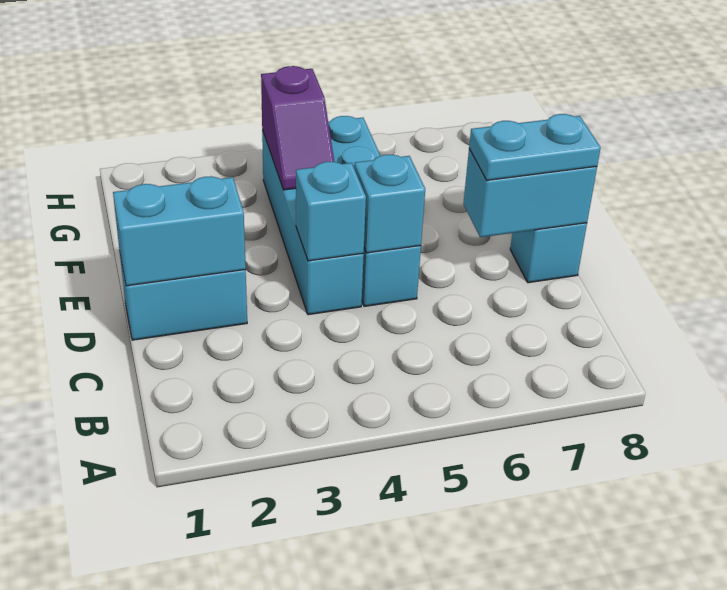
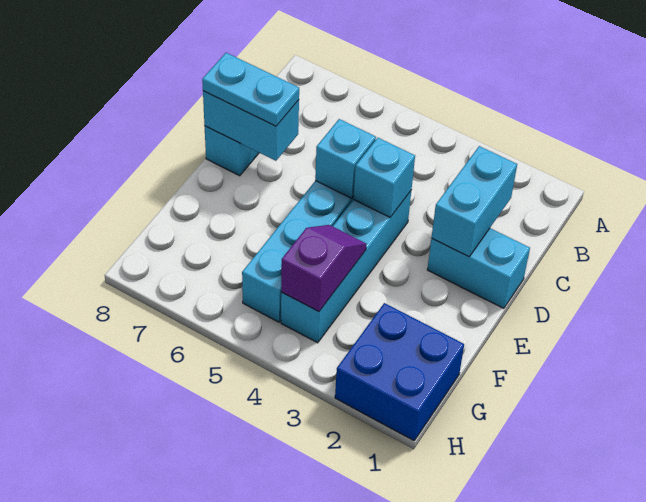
cyan brick D1:D2 level 2 -> cyan brick C2:D2 level 2
none -> blue brick G1:H2 level 1

